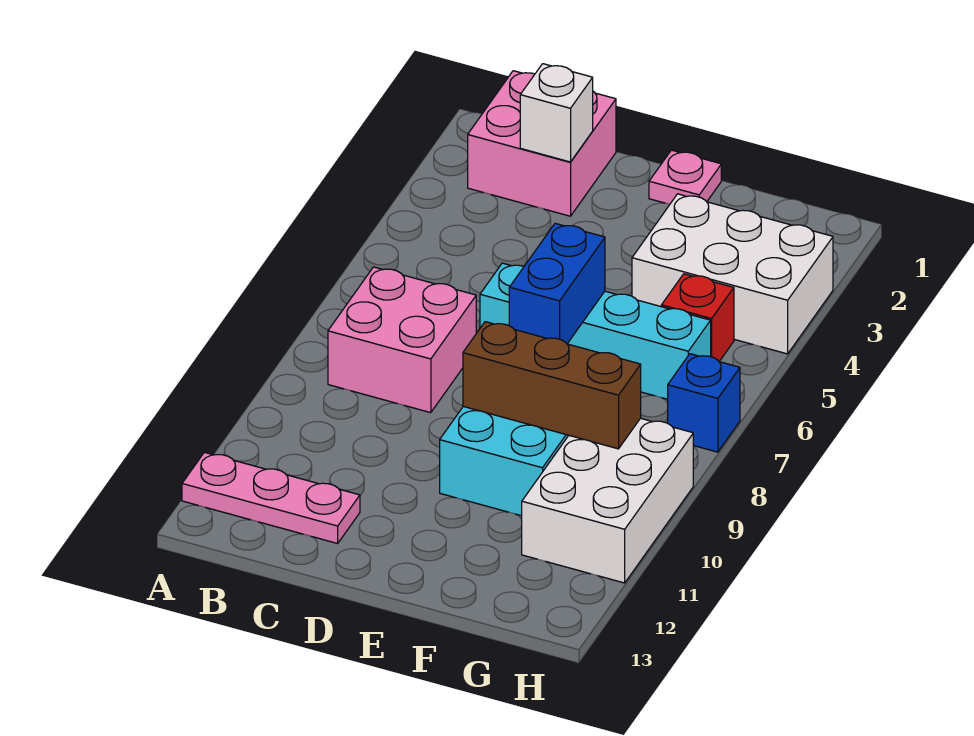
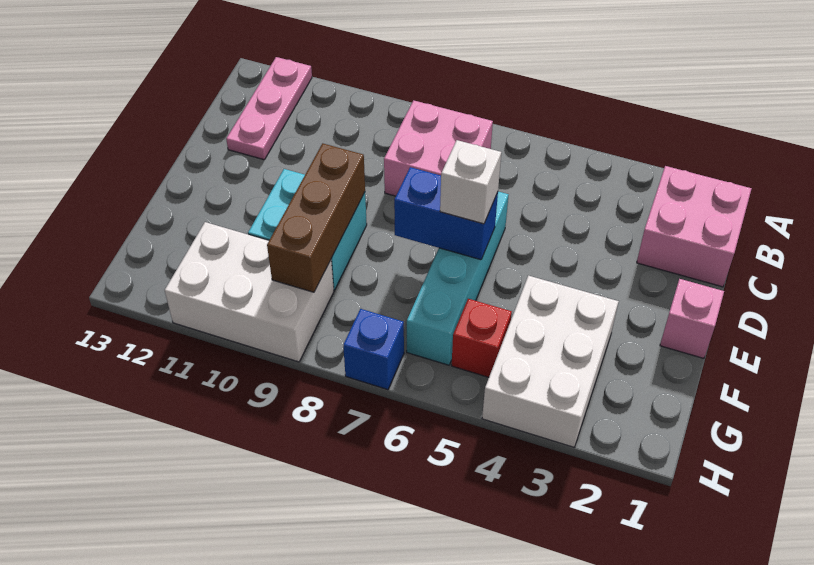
white brick C2 level 2 -> white brick E6 level 3
pink plate E1 level 1 -> pink brick E1 level 1

